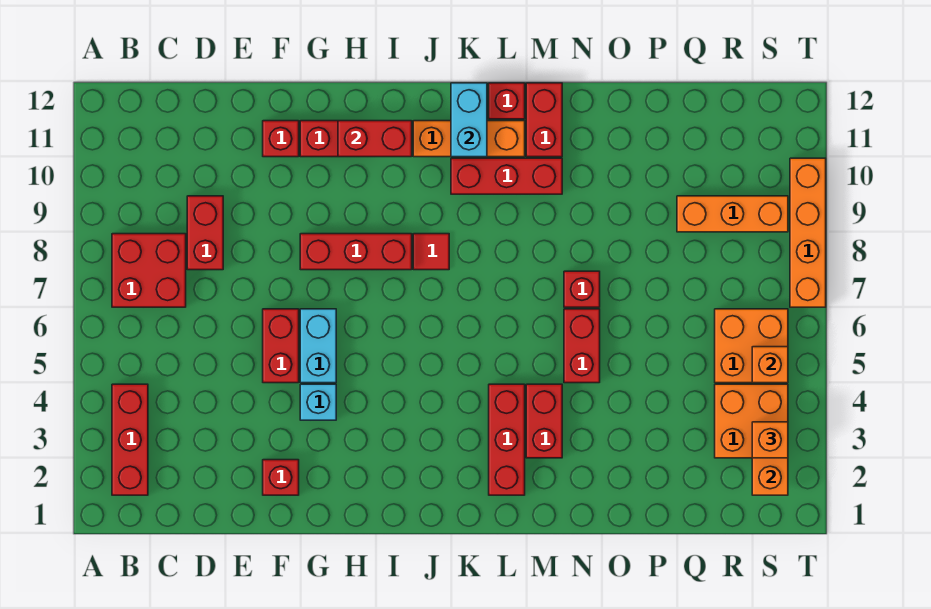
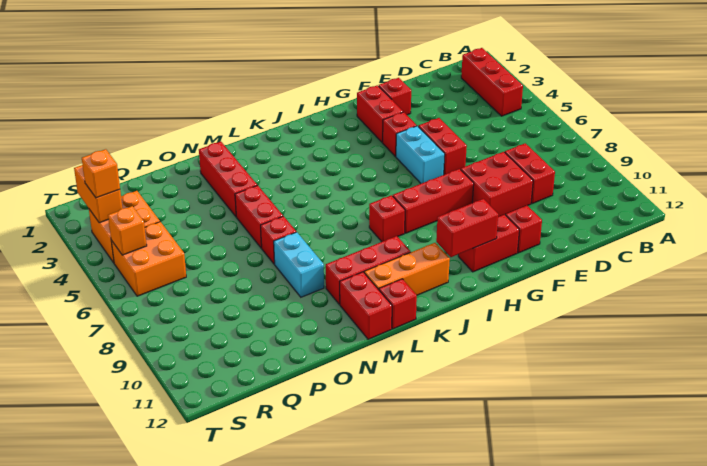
red brick B7:C8 level 1 -> red brick E8:F9 level 1
cyan brick G4 level 1 -> red brick G4 level 1
red tile J8 level 1 -> red brick J8 level 1
cyan brick K11:K12 level 2 -> cyan brick N8:N9 level 1
red brick L2:L4 level 1 -> red brick N2:N4 level 1
red brick M3:M4 level 1 -> red brick G2:G3 level 1
orange brick Q9:S9 level 1 -> none
orange brick T7:T10 level 1 -> none

